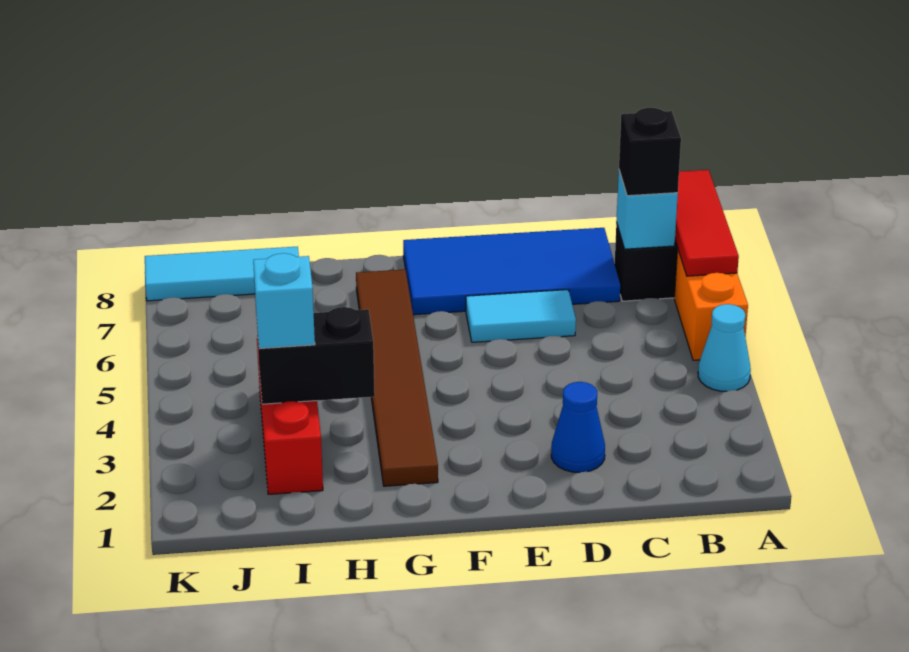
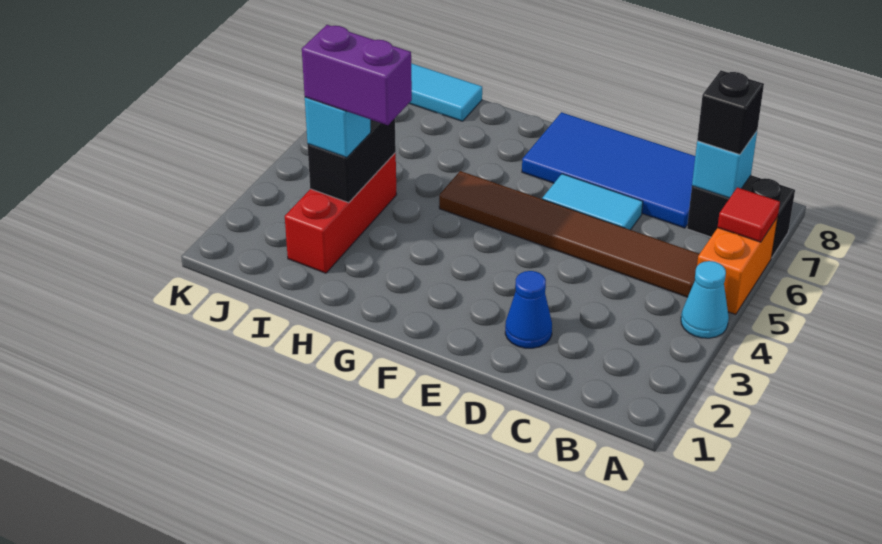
red tile A6:A8 level 2 -> red tile A6 level 2
brown tile G2:G7 level 1 -> brown tile B5:G5 level 1
black brick H3:I3 level 2 -> black brick I3:I4 level 2
none -> purple brick H3:I3 level 4

